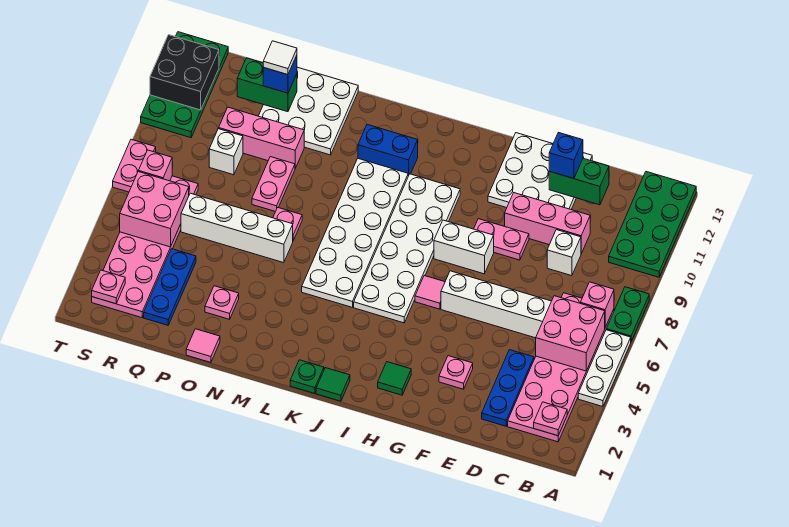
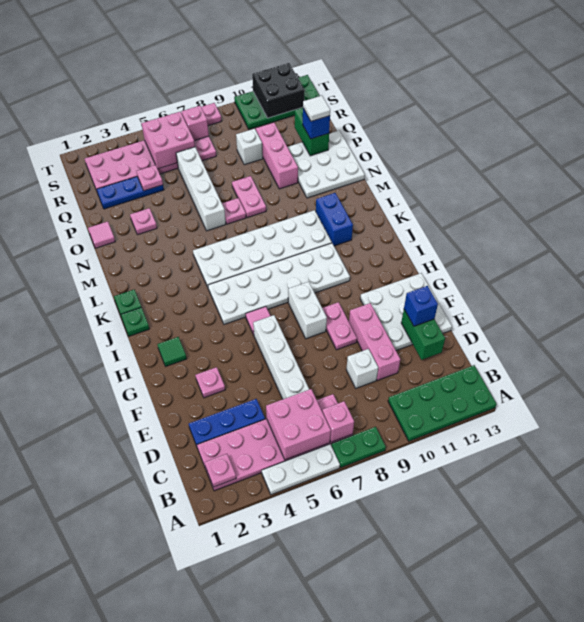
green tile J1 level 1 -> green plate J1 level 1
pink plate O8:O9 level 1 -> pink plate N8:O8 level 1
pink plate S2 level 2 -> pink plate Q4 level 2

